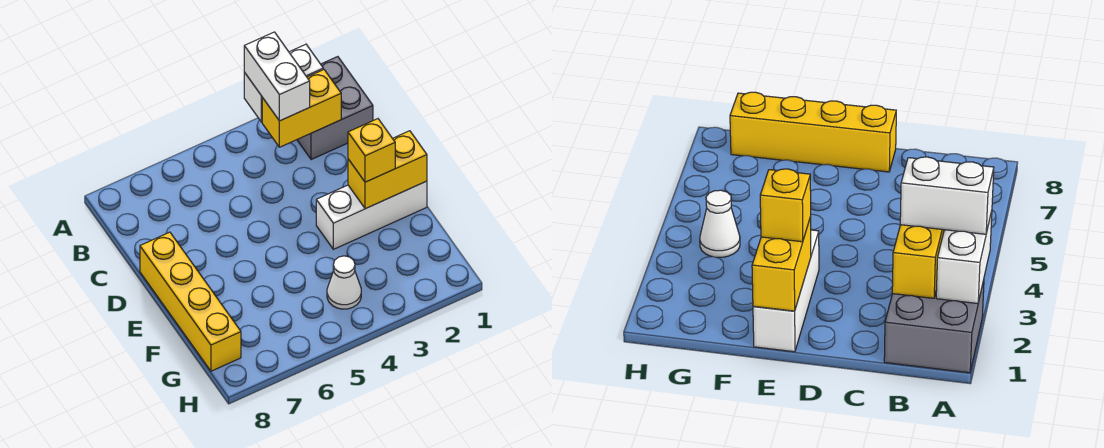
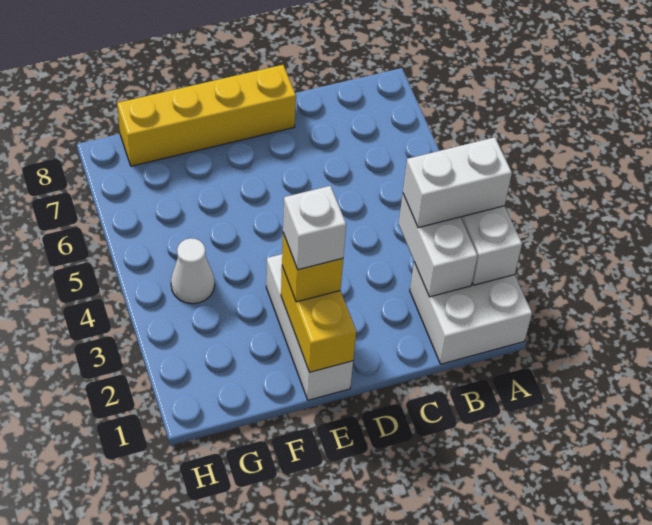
grey brick A1:B2 level 1 -> white brick A1:B2 level 1
yellow brick B2:B3 level 2 -> white brick B2:B3 level 2
none -> white brick E2 level 4

